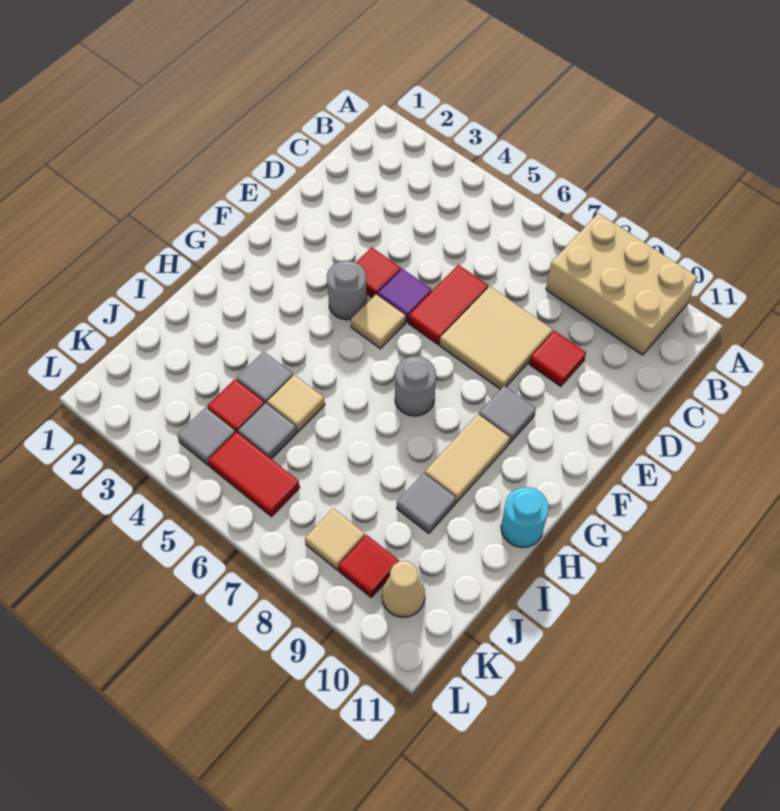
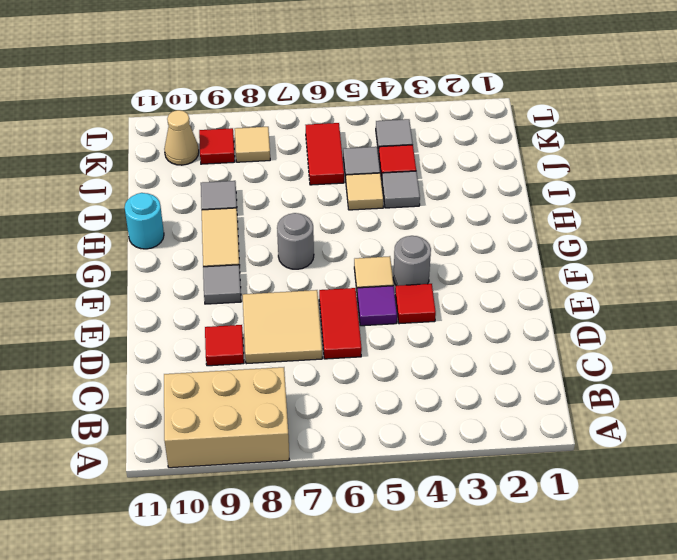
red tile K5:K6 level 1 -> red tile J6:K6 level 1

